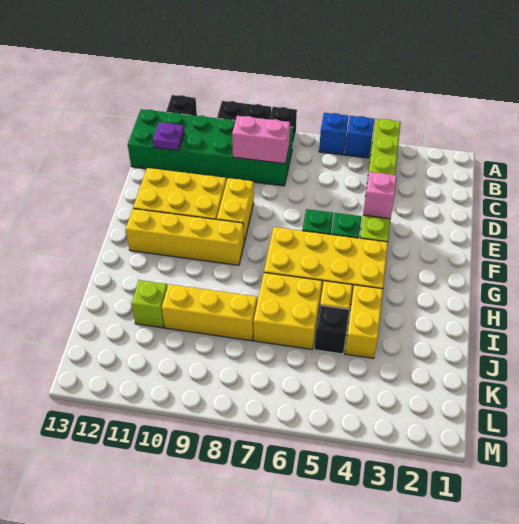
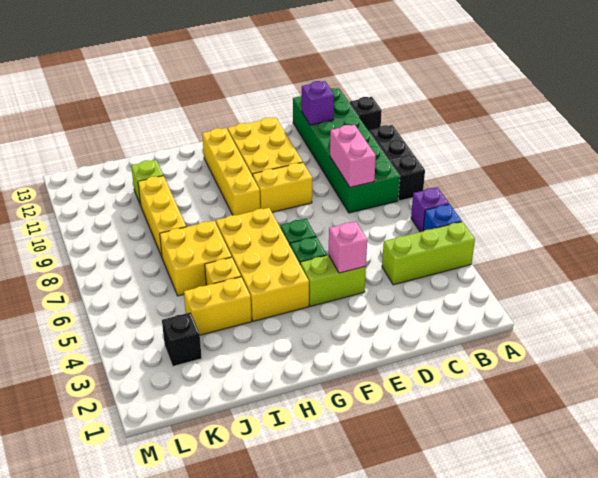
blue brick A6 level 1 -> purple brick A6 level 1
purple plate C12 level 2 -> purple brick C12 level 2
black brick J5 level 1 -> black brick K3 level 1

